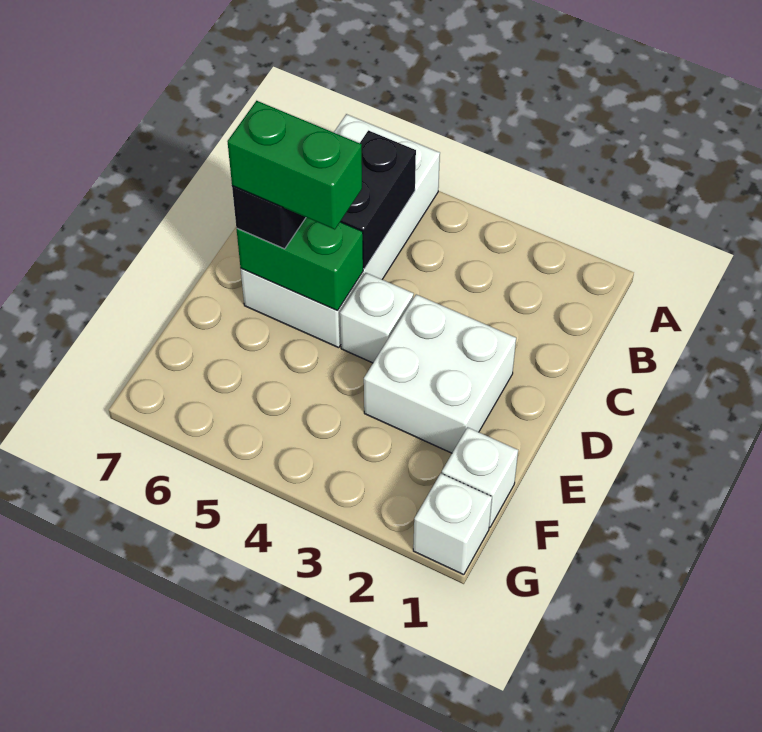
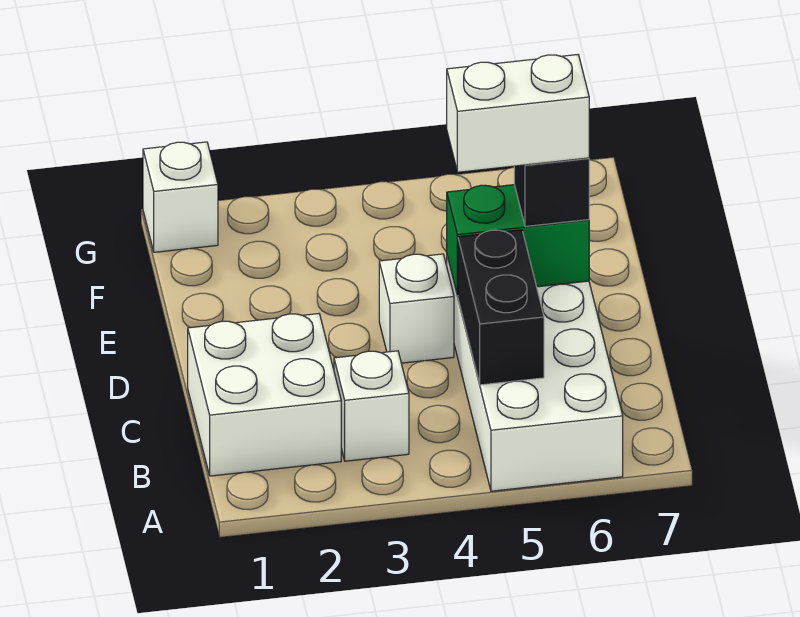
white brick D2:E3 level 1 -> white brick B1:C2 level 1
green brick D5:D6 level 4 -> white brick D5:D6 level 4
white brick F1 level 1 -> white brick B3 level 1

